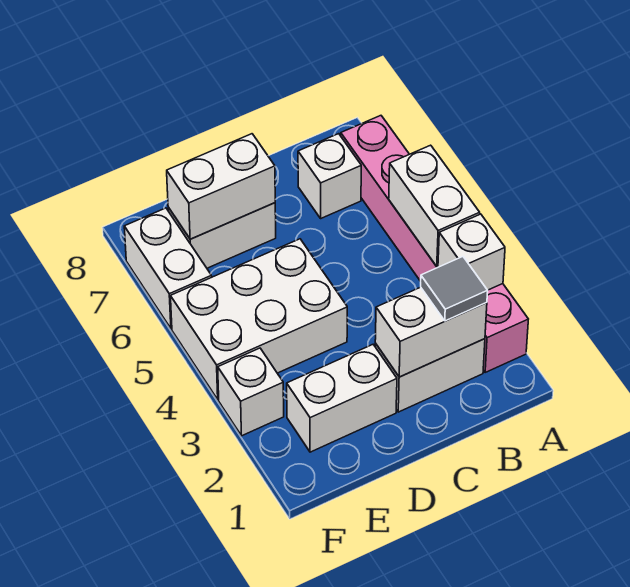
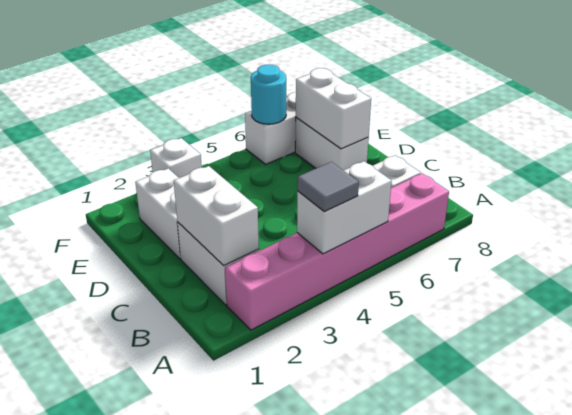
white brick A3 level 2 -> none
grey tile B2 level 3 -> grey tile A4 level 3
white brick D4:F5 level 1 -> none
none -> cyan round brick F6 level 2

